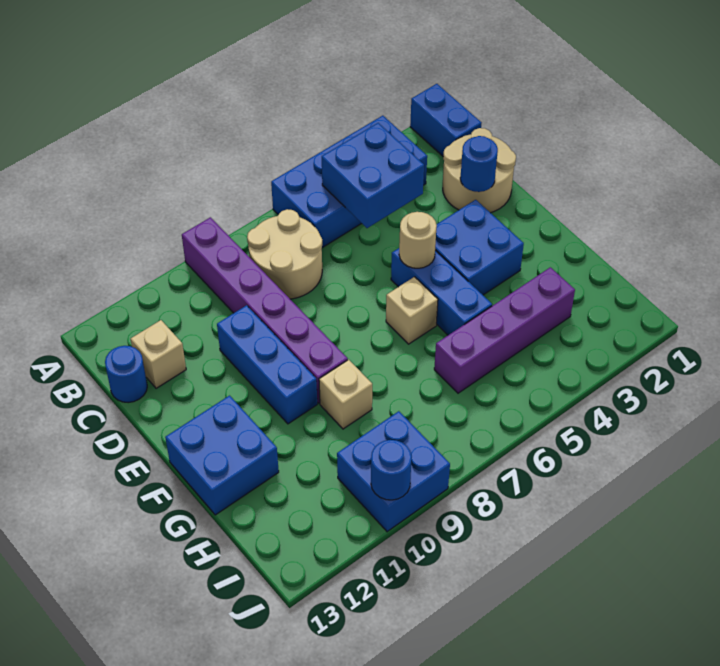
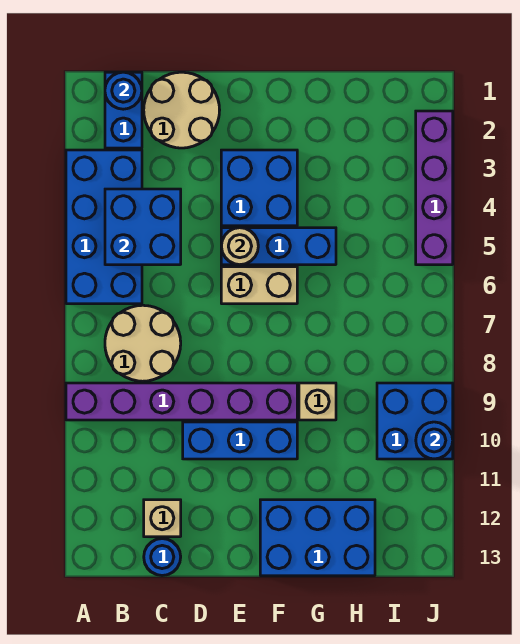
blue brick A1:B1 level 1 -> blue brick B1:B2 level 1
blue round brick D2 level 2 -> blue round brick B1 level 2
tan brick F6 level 1 -> tan brick E6:F6 level 1
blue brick F12:G13 level 1 -> blue brick F12:H13 level 1
purple brick H3:H6 level 1 -> purple brick J2:J5 level 1

